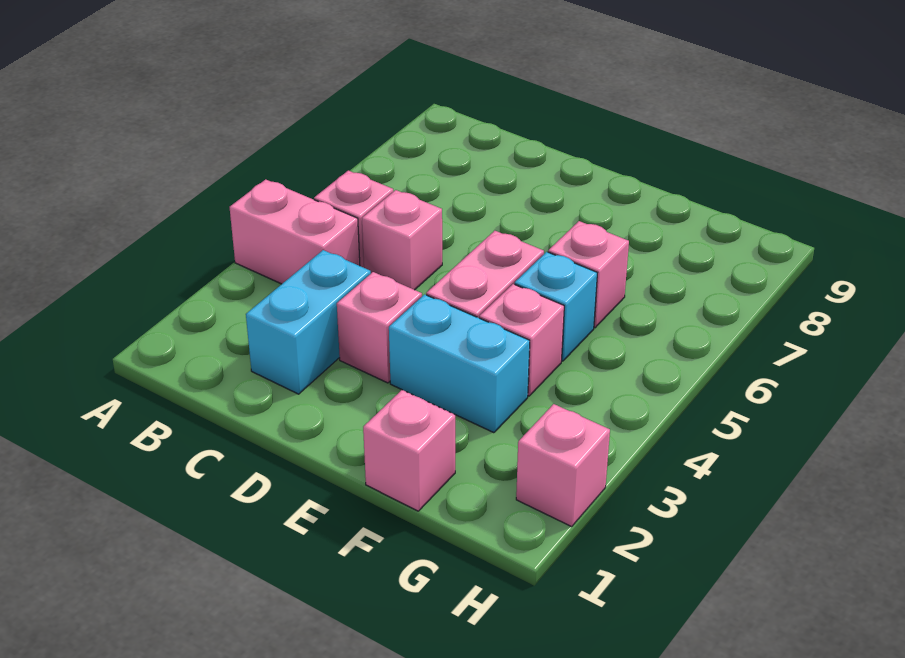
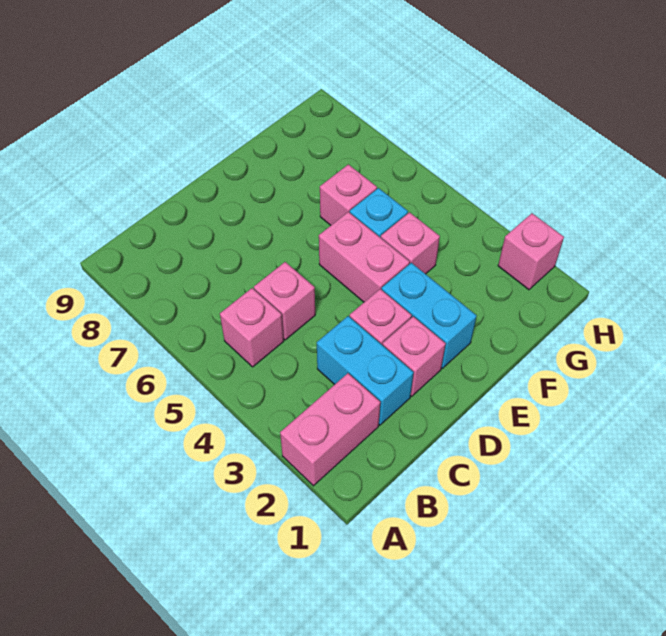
pink brick A4:B4 level 1 -> pink brick A2:B2 level 1
cyan brick E3:F3 level 1 -> cyan brick E2:E3 level 1
pink brick F1 level 1 -> pink brick D2 level 1

